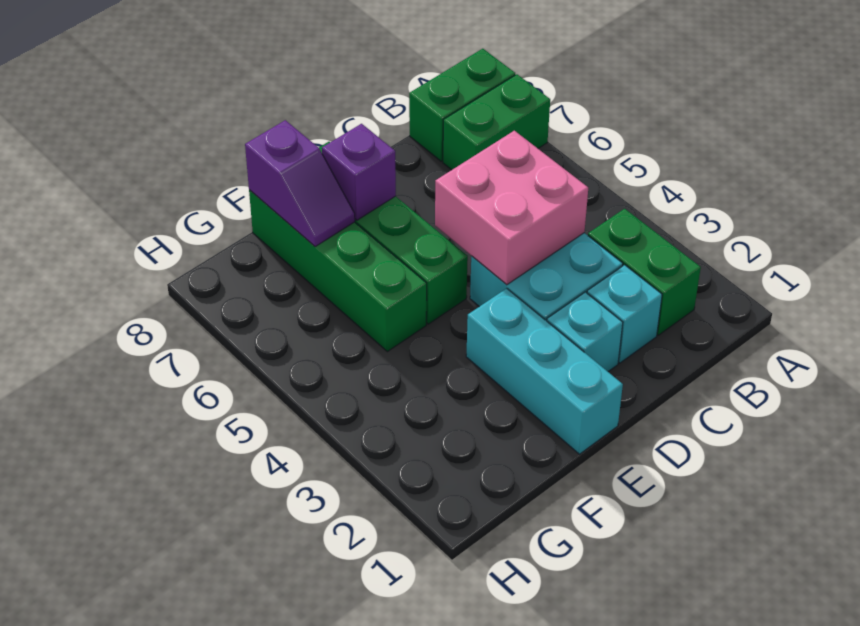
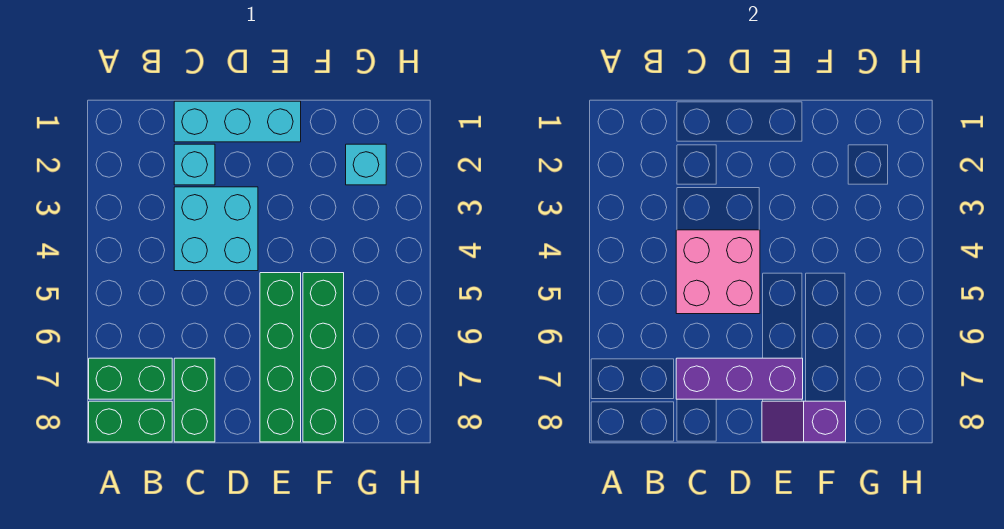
green brick B2:B3 level 1 -> green brick C7:C8 level 1
cyan brick D2 level 1 -> cyan brick G2 level 1
cyan brick E1:E3 level 1 -> cyan brick C1:E1 level 1
purple brick E7 level 2 -> purple brick C7:E7 level 2
purple slope F7:F8 level 2 top 8 -> purple slope E8:F8 level 2 top F

